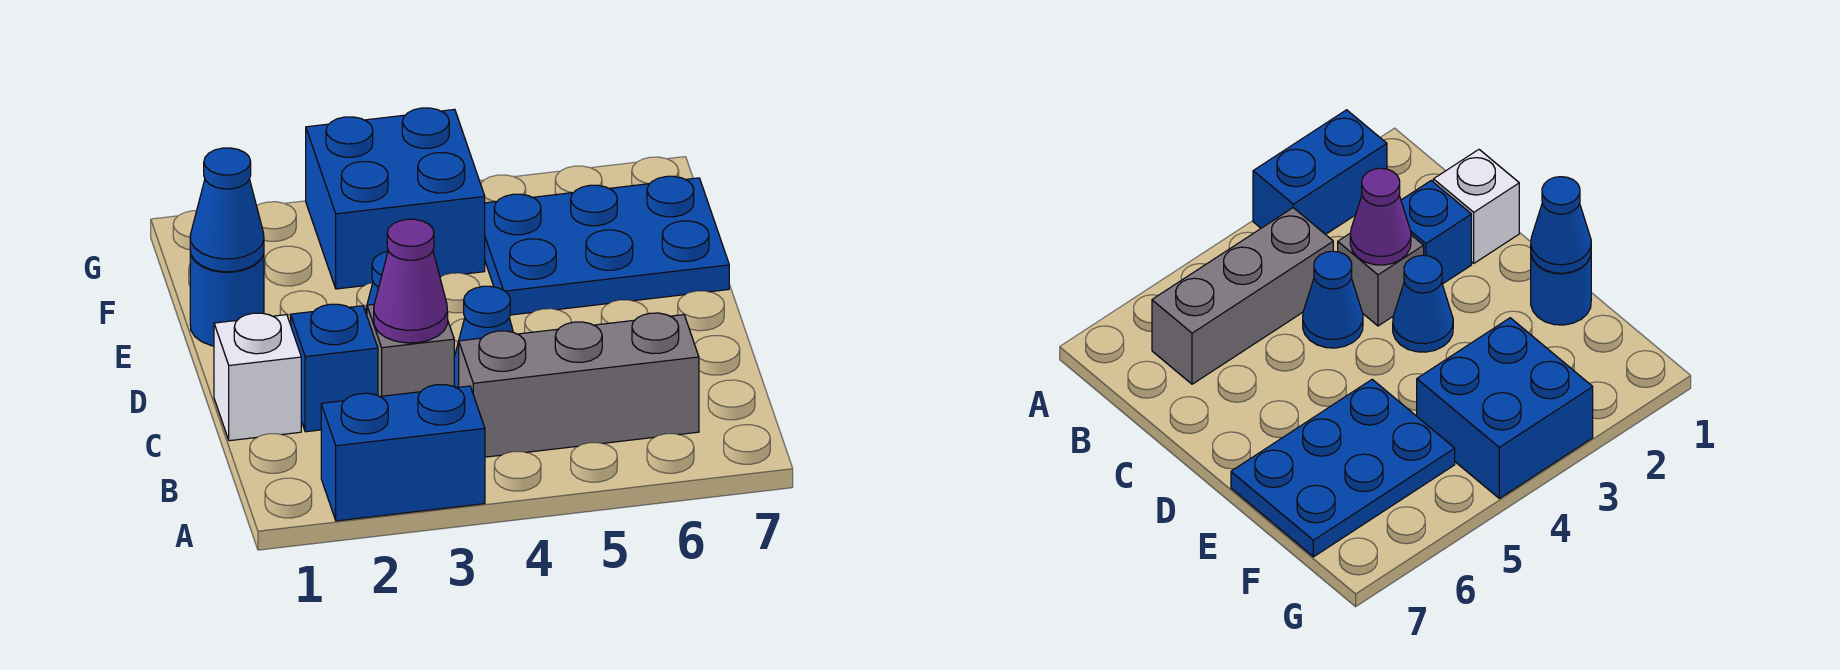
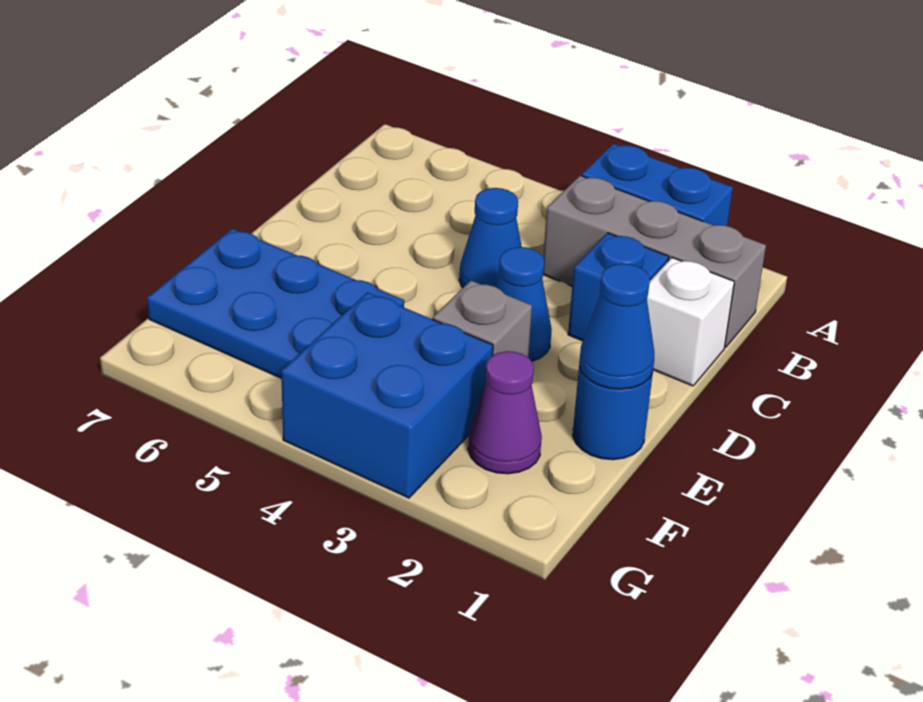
grey brick B4:B6 level 1 -> grey brick B1:B3 level 1
grey brick C3 level 1 -> grey brick E3 level 1
purple cone C3 level 2 -> purple cone F2 level 1

